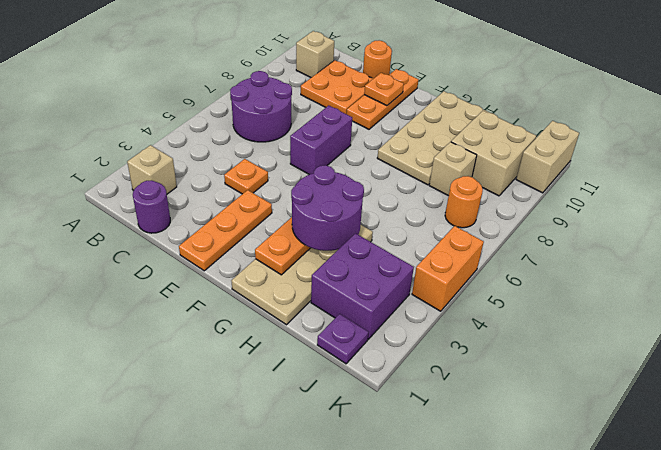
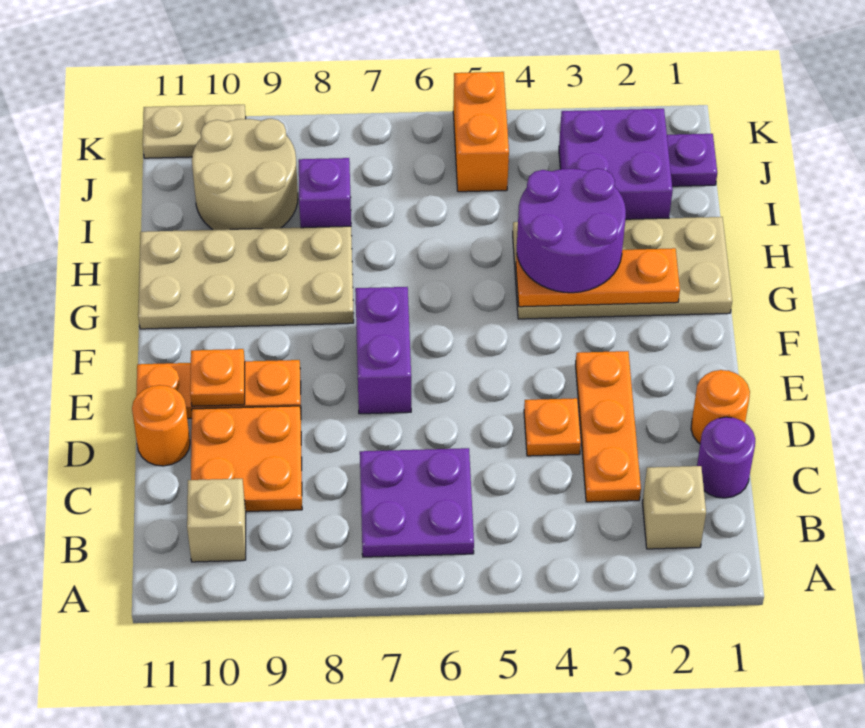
purple round brick B6:C7 level 1 -> purple plate B6:C7 level 1
orange plate E1:E3 level 1 -> orange plate C3:E3 level 1
purple brick E6:E7 level 1 -> purple brick E7:F7 level 1
tan brick I8 level 1 -> purple brick I8 level 1
tan brick I9:J10 level 1 -> tan round brick I9:J10 level 1
orange round brick J7 level 1 -> orange round brick D1 level 1
orange brick K4:K5 level 1 -> orange brick J5:K5 level 1
tan brick K10:K11 level 1 -> tan plate K10:K11 level 1

